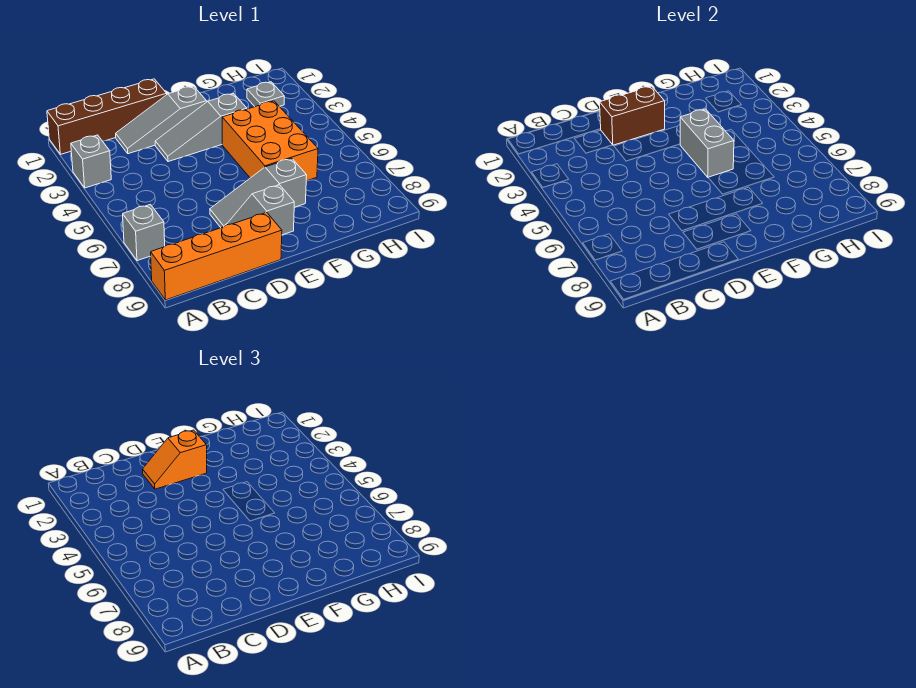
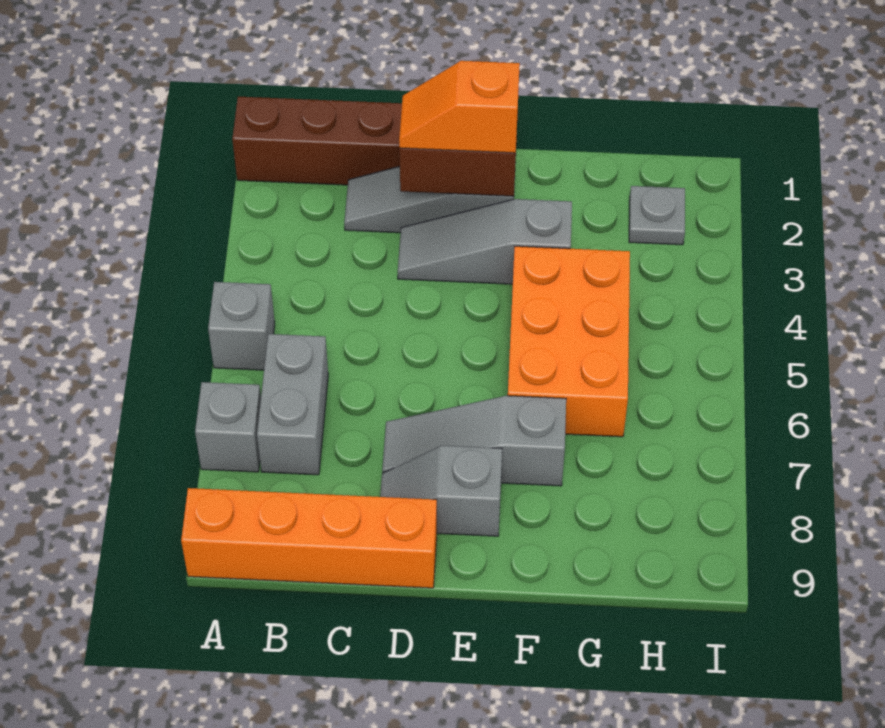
grey brick A3 level 1 -> grey brick A5 level 1
grey brick F4:F5 level 2 -> grey brick B6:B7 level 1

